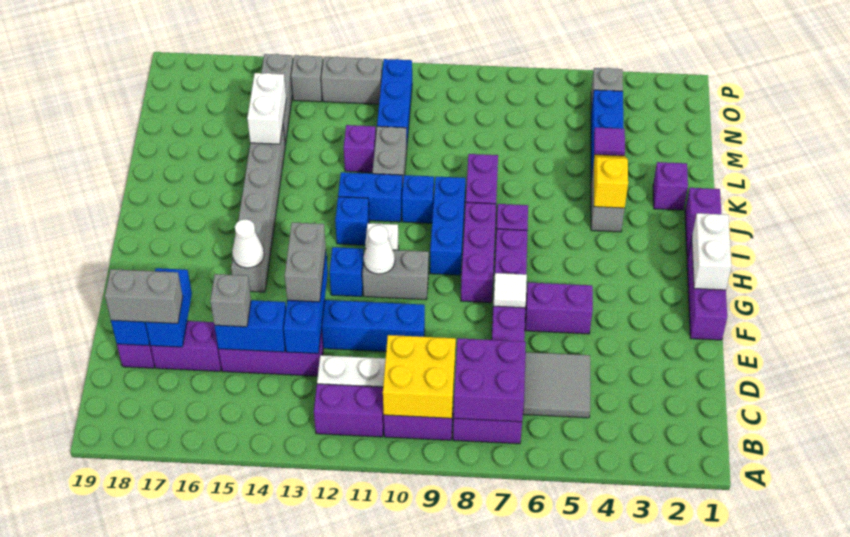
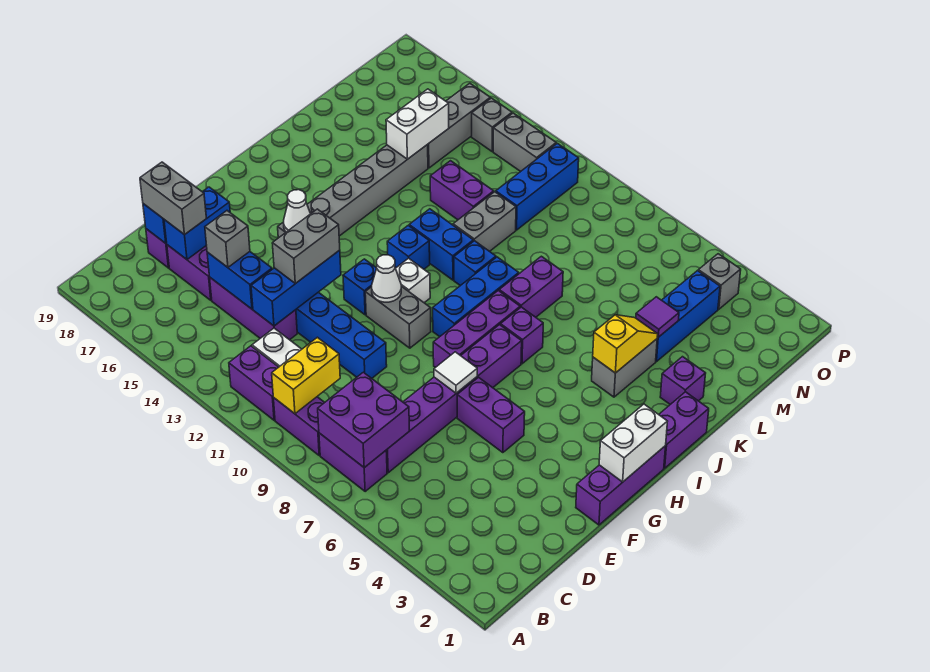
yellow brick B9:C10 level 2 -> yellow brick B10:C10 level 2
grey tile C5:D6 level 1 -> none
purple brick L12 level 1 -> purple brick L12:L13 level 1

